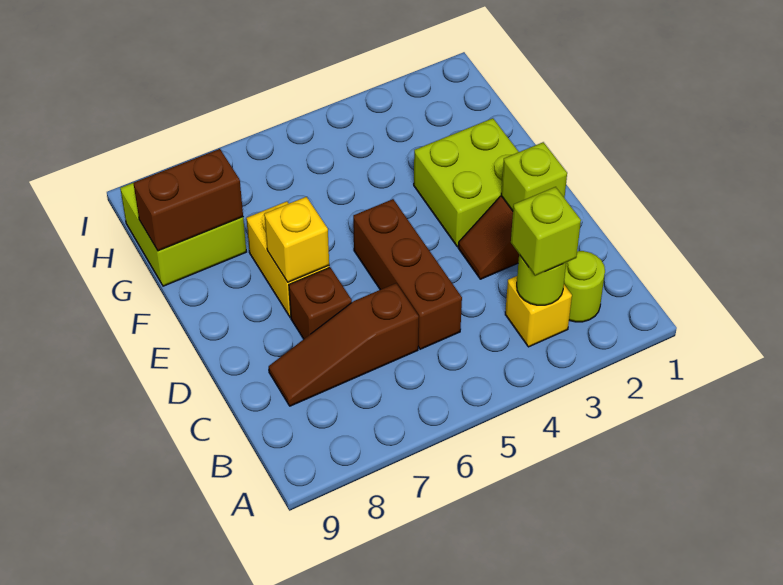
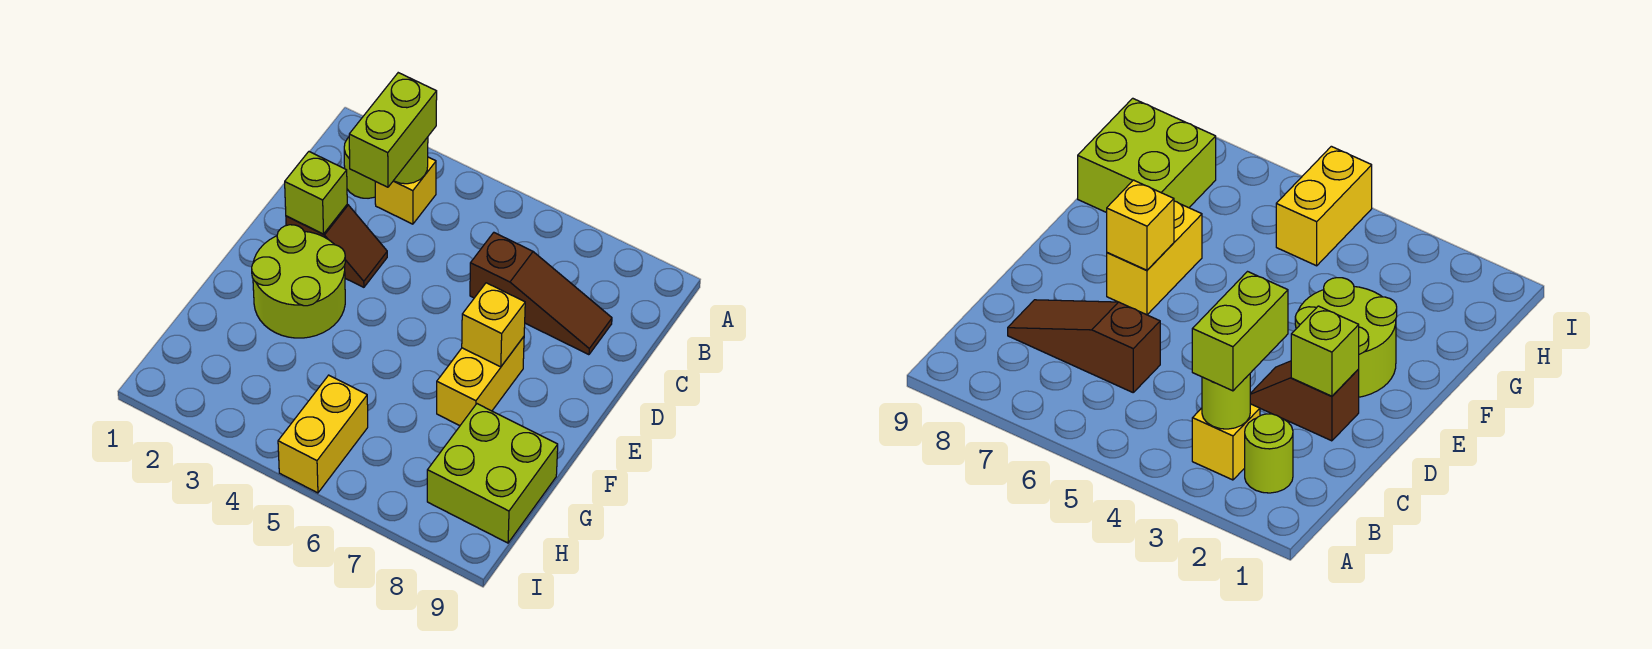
lime brick B3 level 3 -> lime brick B3:C3 level 3
brown brick C5:E5 level 1 -> none
brown brick D7 level 1 -> none
lime brick E2:F3 level 1 -> lime round brick E2:F3 level 1
brown brick G8:G9 level 2 -> none
none -> yellow brick H5:I5 level 1

